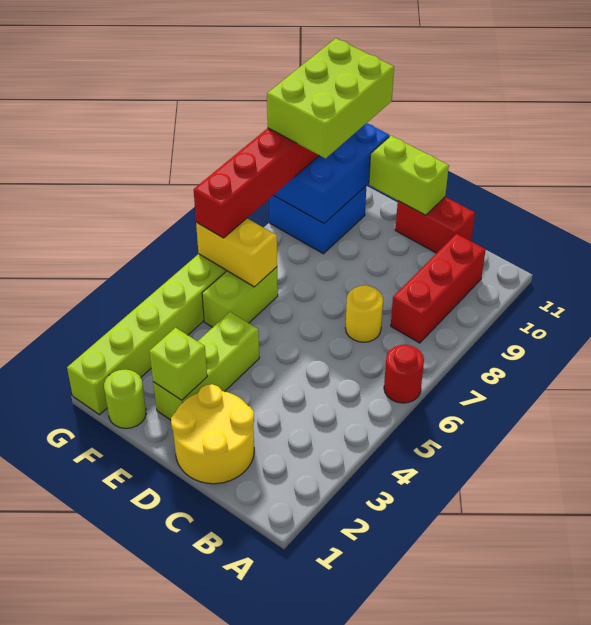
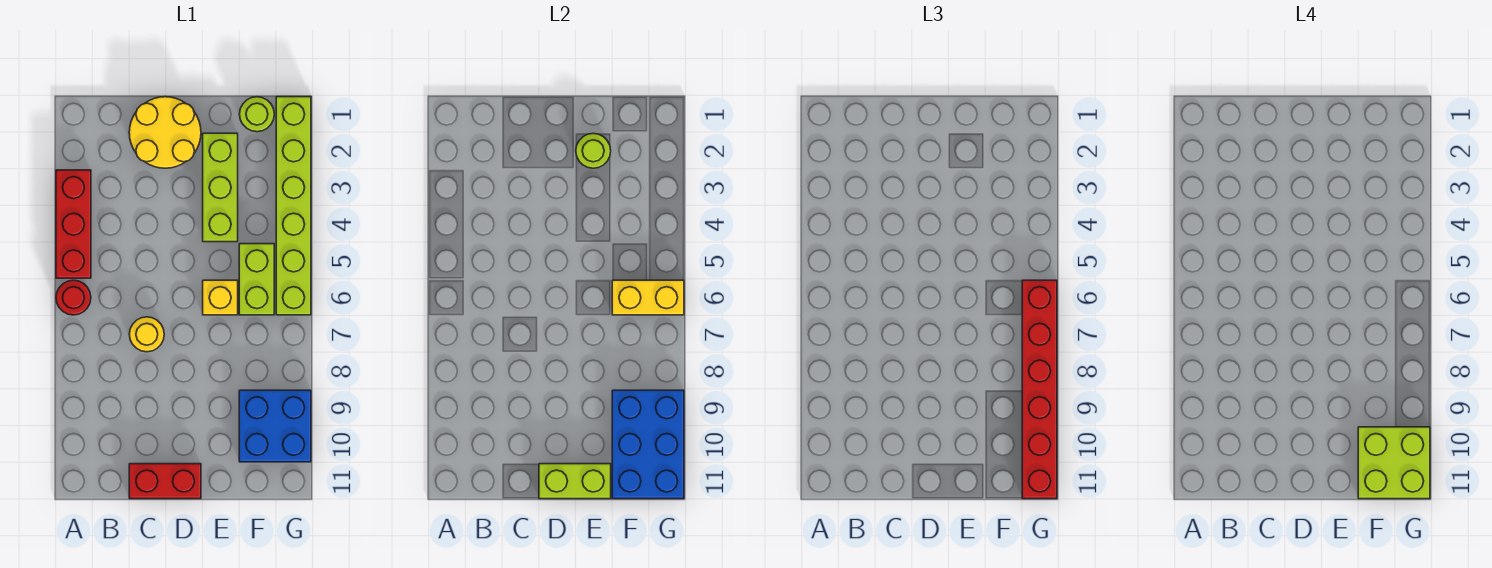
red brick B8:B10 level 1 -> red brick A3:A5 level 1
lime brick E2 level 2 -> lime round brick E2 level 2
none -> yellow brick E6 level 1
lime brick F9:G11 level 4 -> lime brick F10:G11 level 4

